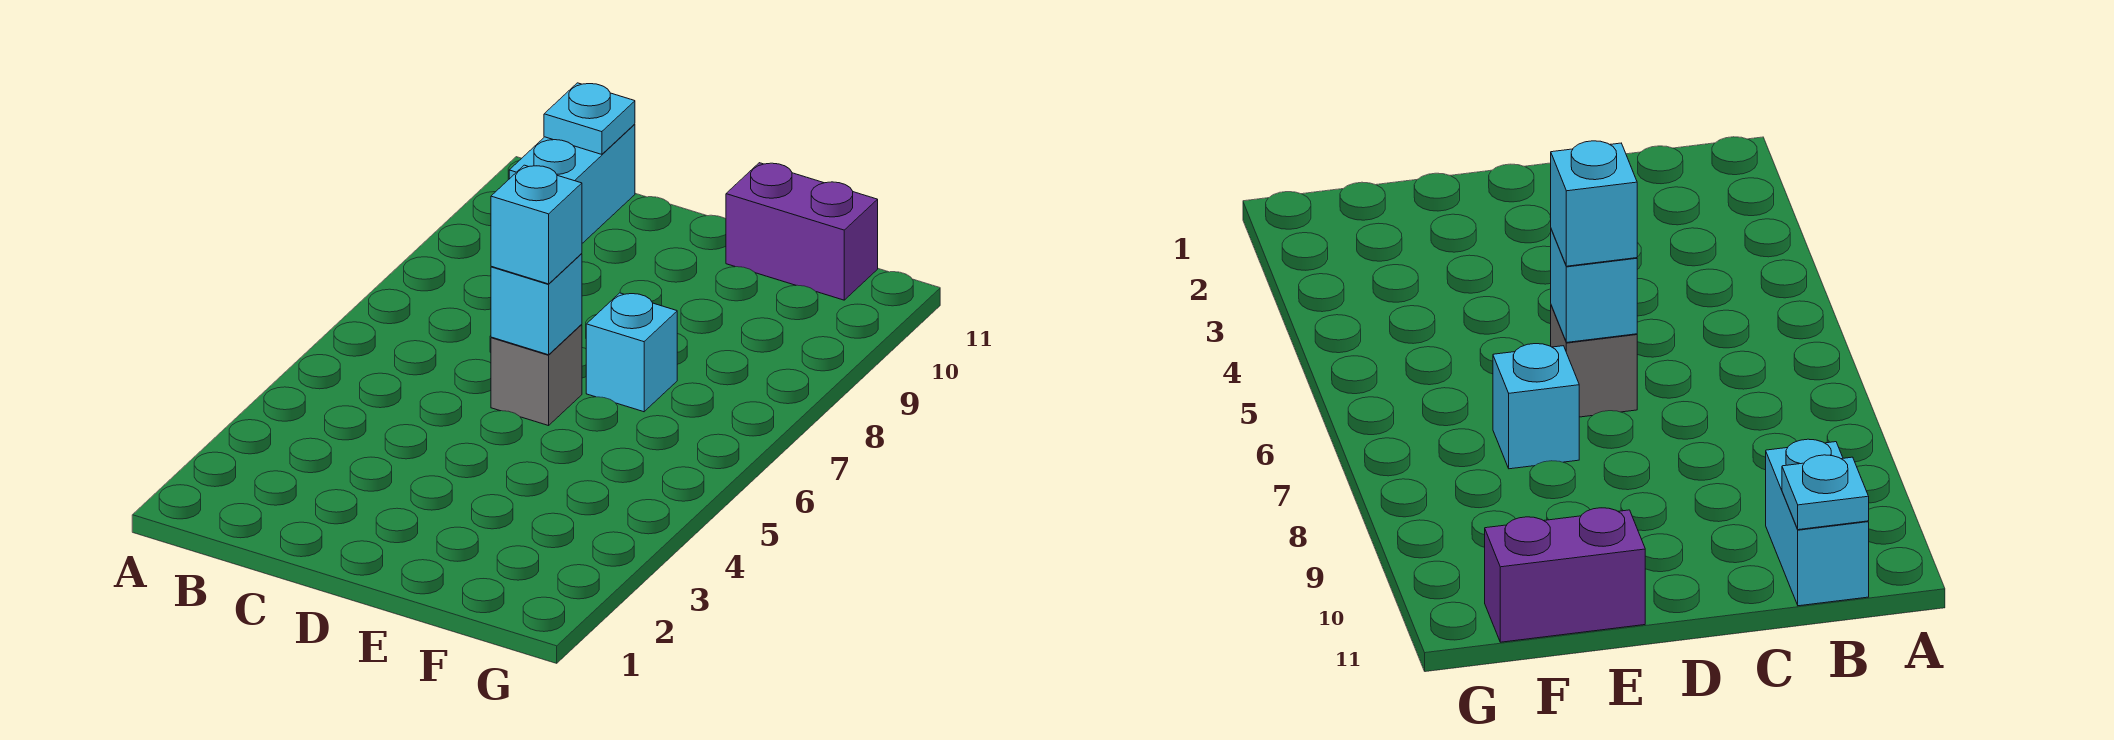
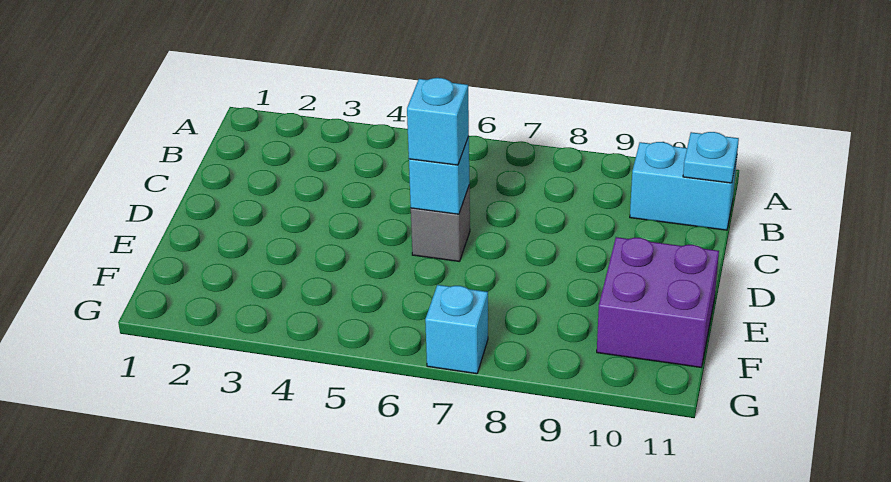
cyan brick E7 level 1 -> cyan brick G7 level 1
purple brick E11:F11 level 1 -> purple brick E10:F11 level 1

